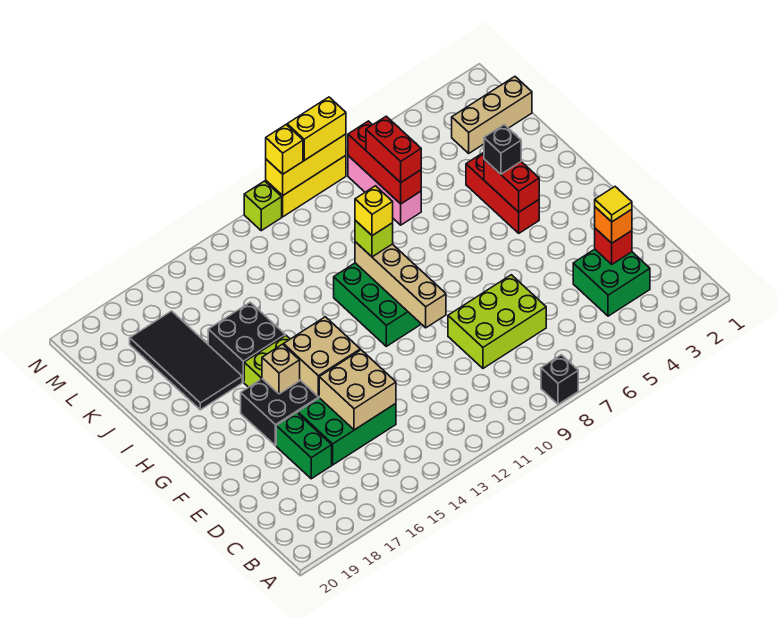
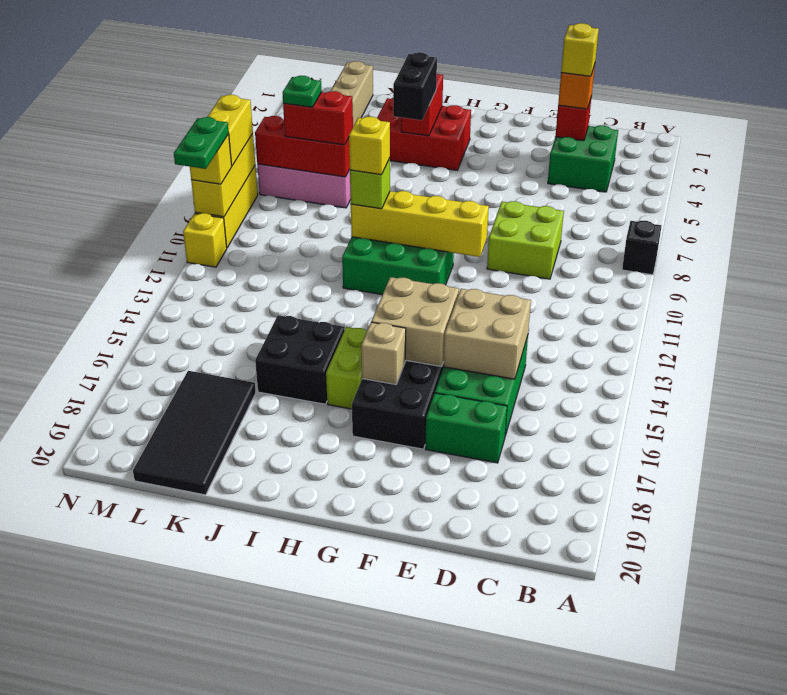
yellow tile D3 level 4 -> yellow brick D3 level 4
lime brick D7:E9 level 1 -> lime brick D8:E9 level 1
tan brick F10:I10 level 2 -> yellow brick F10:I10 level 2
red brick H4:J4 level 1 -> red brick H3:J4 level 1
red brick H4:I4 level 2 -> red brick I3:I4 level 2
black brick I4 level 3 -> black brick I4:I5 level 3
black tile I17:L18 level 1 -> black tile K17:L20 level 1
none -> green plate L7 level 4
none -> green plate N10:N11 level 4
lime brick N11 level 1 -> yellow brick N11 level 1

